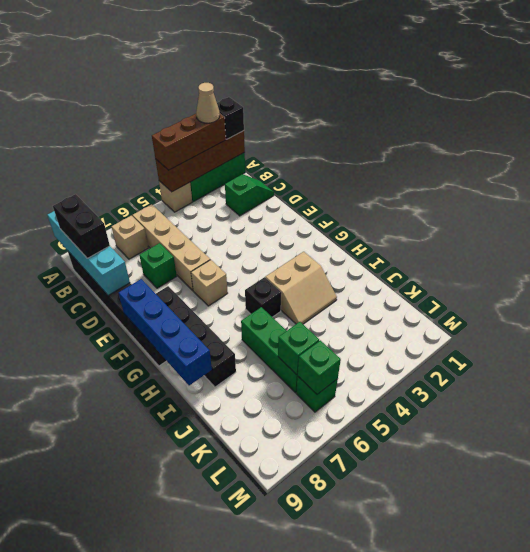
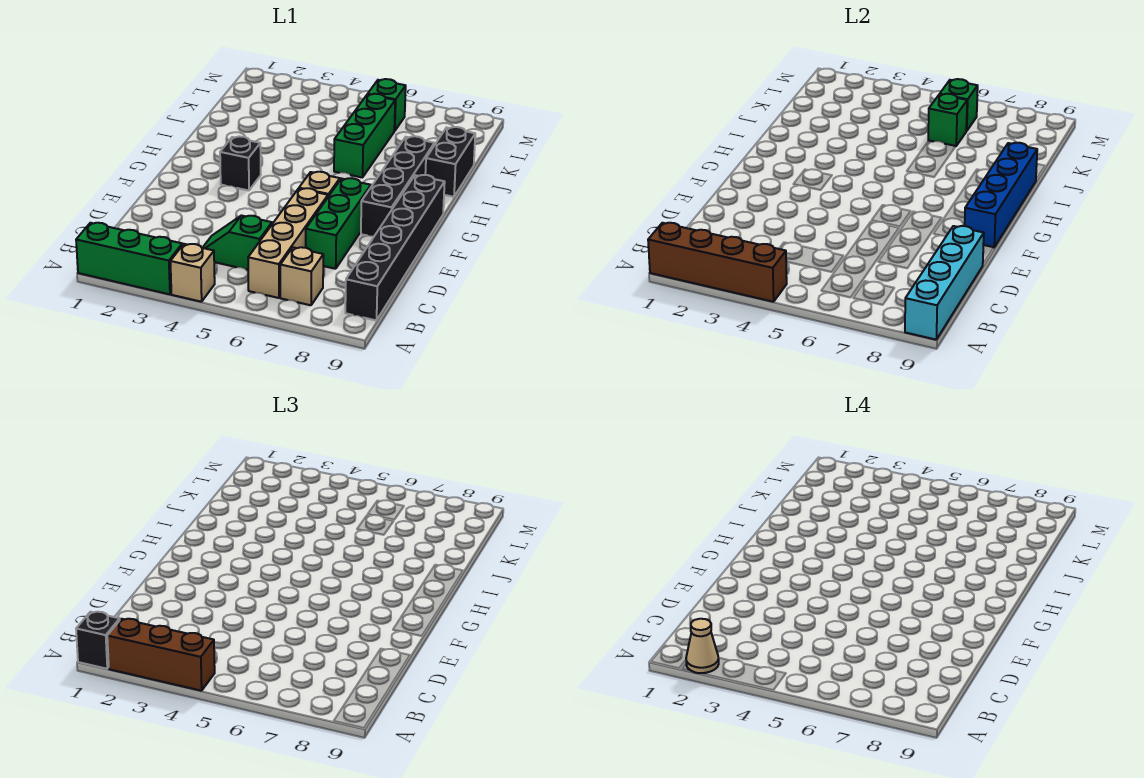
black brick B9:C9 level 3 -> black brick I9:J9 level 1
green slope C1:C2 level 1 top 2 -> green slope C4:C5 level 1 top 5
green brick D7 level 1 -> green brick D7:F7 level 1
tan slope H3:I4 level 1 top H -> none
black brick H5 level 1 -> black brick G3 level 1

